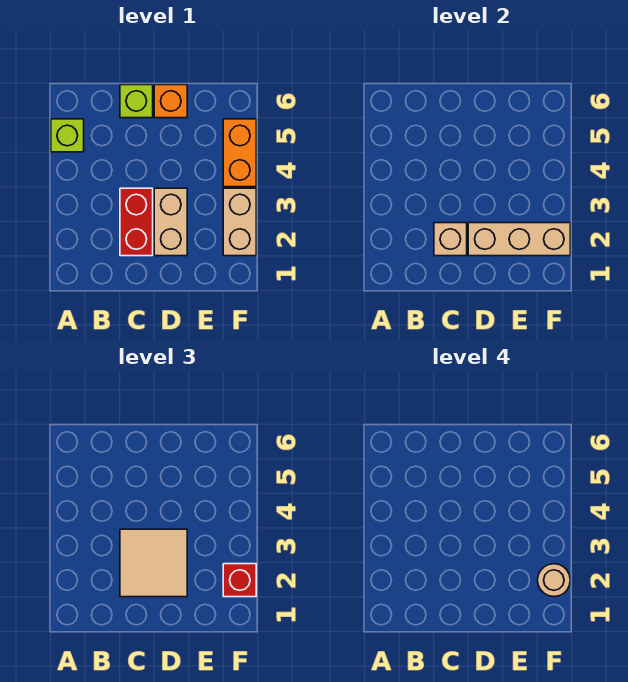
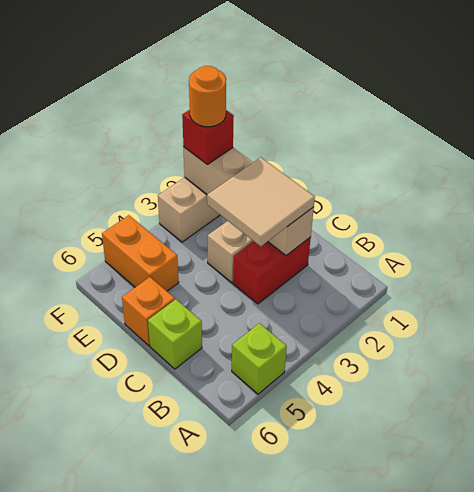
tan round brick F2 level 4 -> orange round brick F2 level 4
orange brick F4:F5 level 1 -> orange brick E5:F5 level 1

